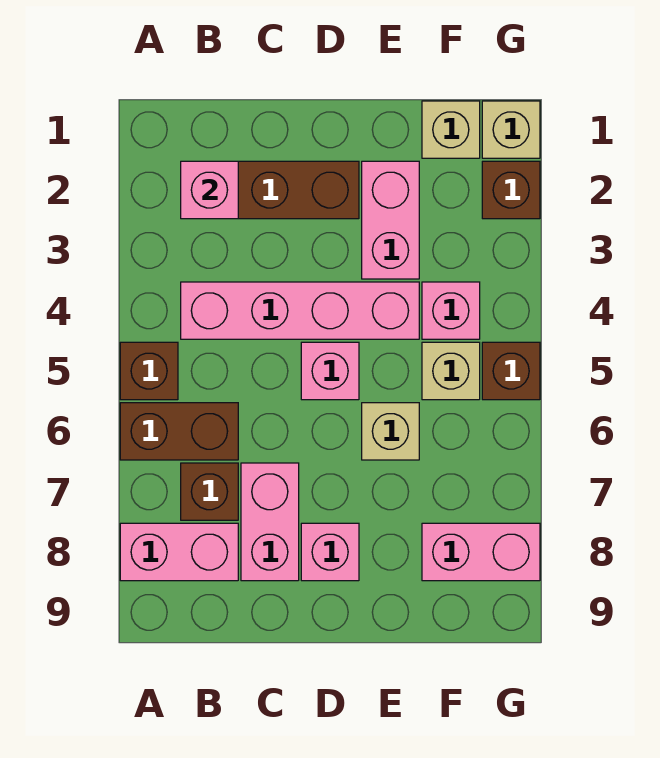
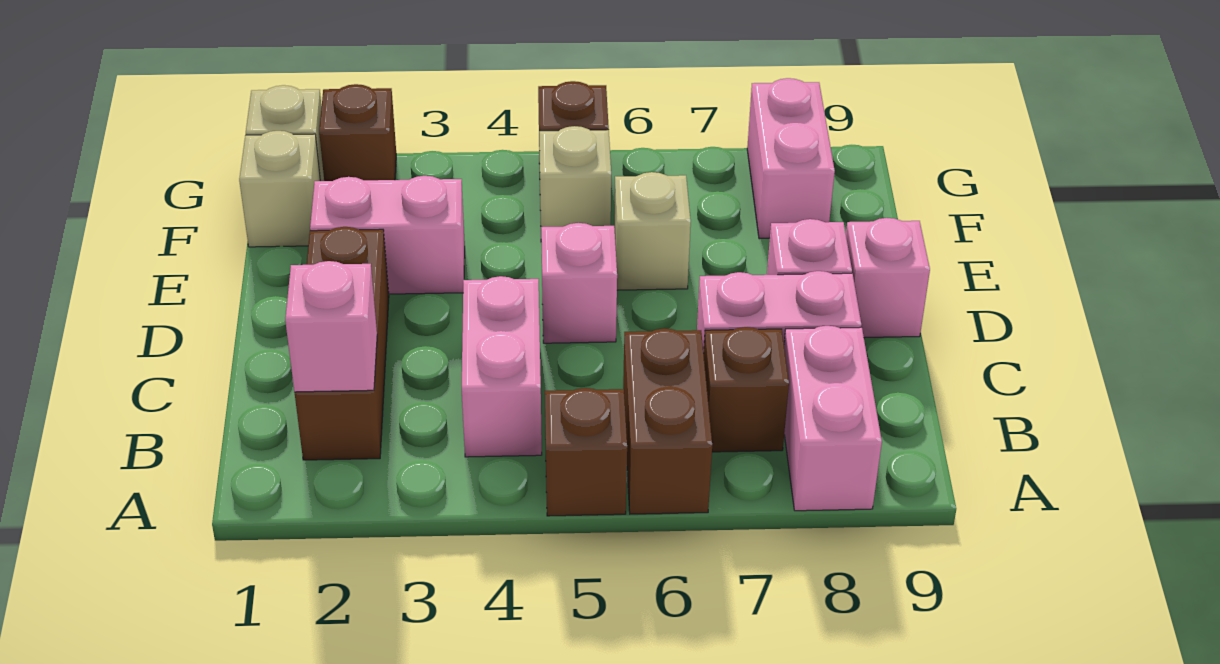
pink brick B4:E4 level 1 -> pink brick B4:C4 level 1
pink brick F4 level 1 -> pink brick D9 level 1

